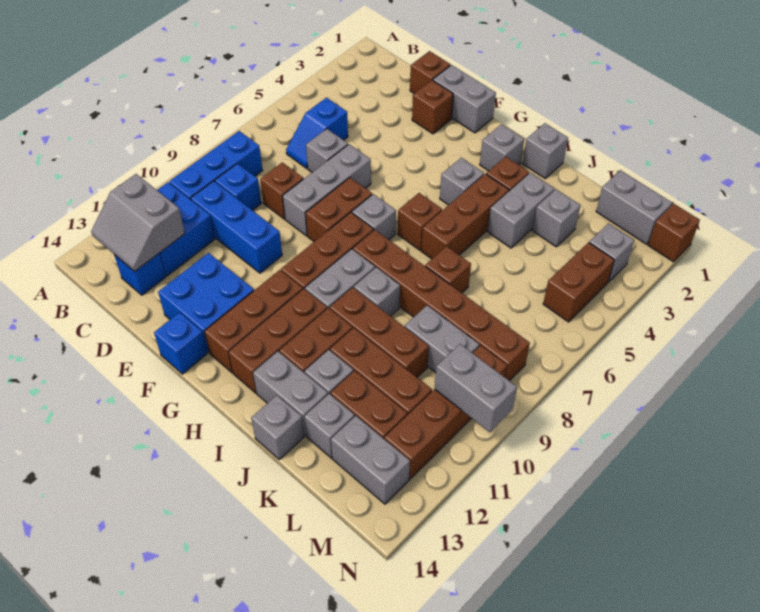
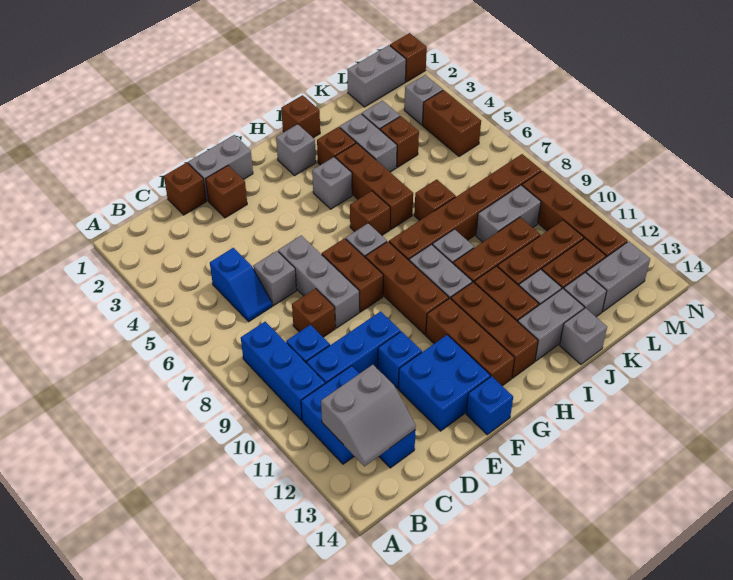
none -> blue brick E11 level 1
grey brick I1 level 1 -> brown brick I1 level 1
none -> brown brick K4 level 1
grey brick M10:N10 level 2 -> none

